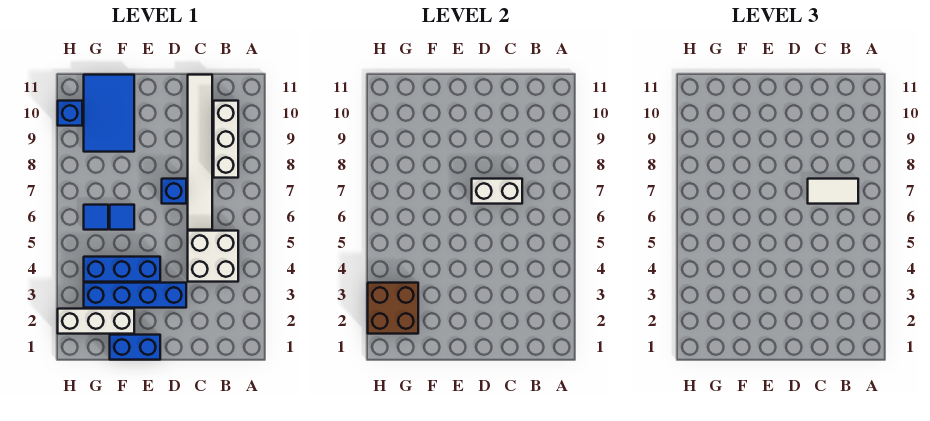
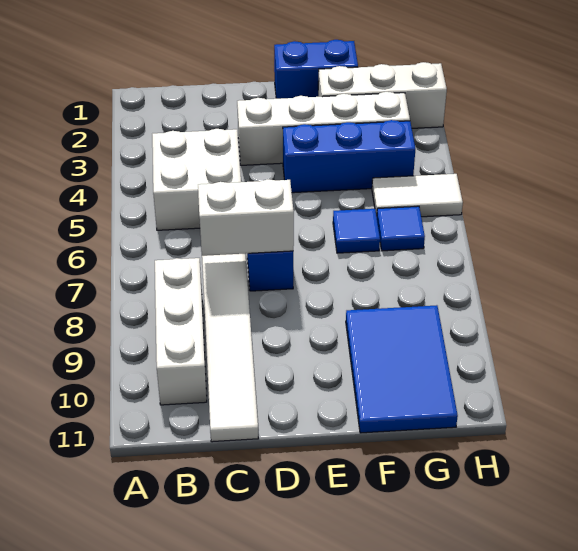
white tile B7:C7 level 3 -> white tile G5:H5 level 1
blue brick D3:G3 level 1 -> white brick D3:G3 level 1
brown brick G2:H3 level 2 -> none
blue brick H10 level 1 -> none

